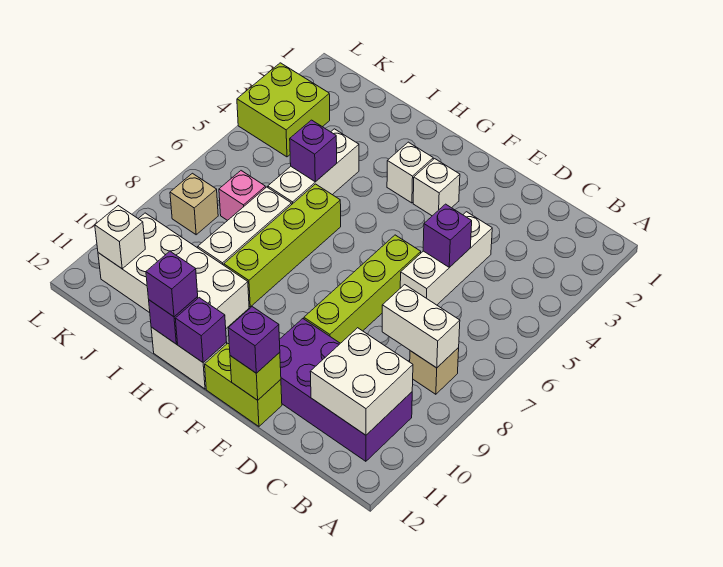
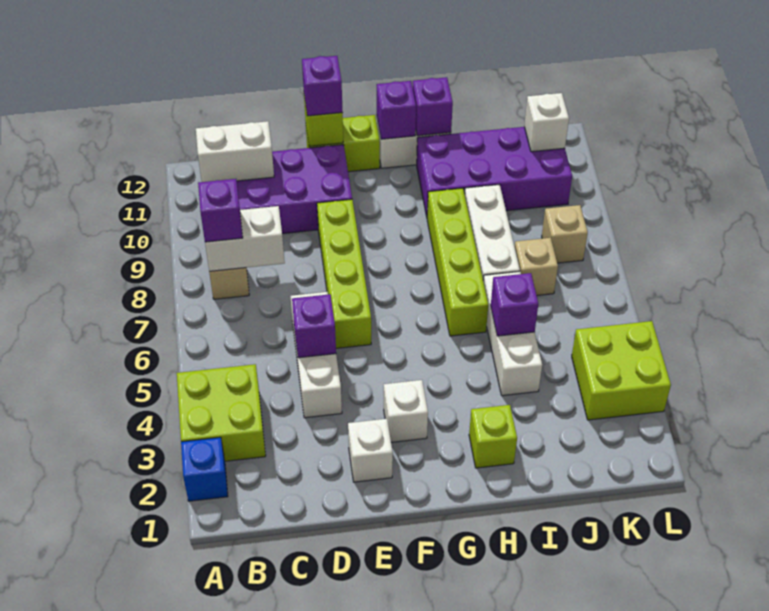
none -> blue brick A2 level 1
none -> lime brick A3:B4 level 1
white brick B10:C11 level 2 -> white brick B11:C11 level 2
white brick G3 level 1 -> white brick E2 level 1
none -> lime brick H2 level 1
white brick H10:K11 level 1 -> purple brick H10:K11 level 1
purple brick H12 level 3 -> purple brick B8 level 3
pink brick J7 level 1 -> tan brick J7 level 1

